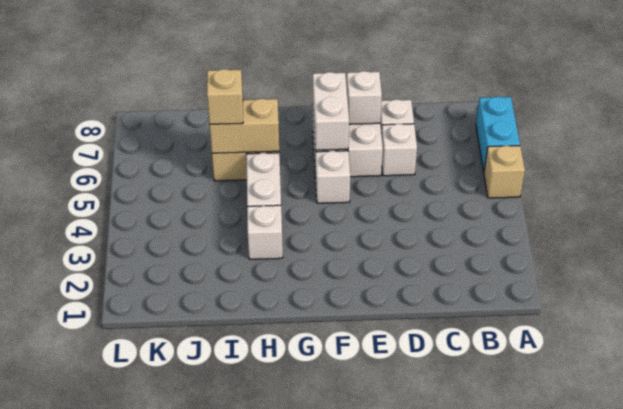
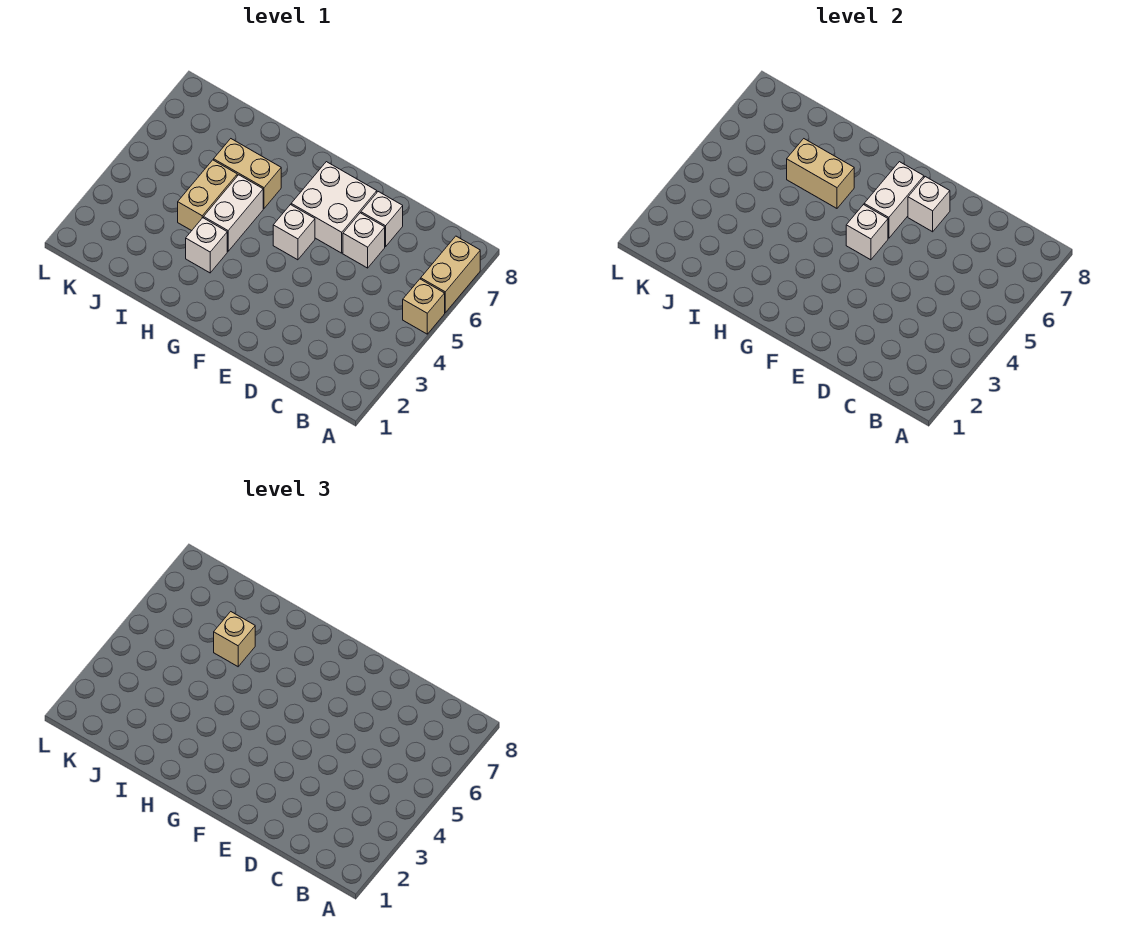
cyan brick A6:A7 level 1 -> tan brick A6:A7 level 1
none -> white brick F5 level 2
none -> tan brick I4:I5 level 1

